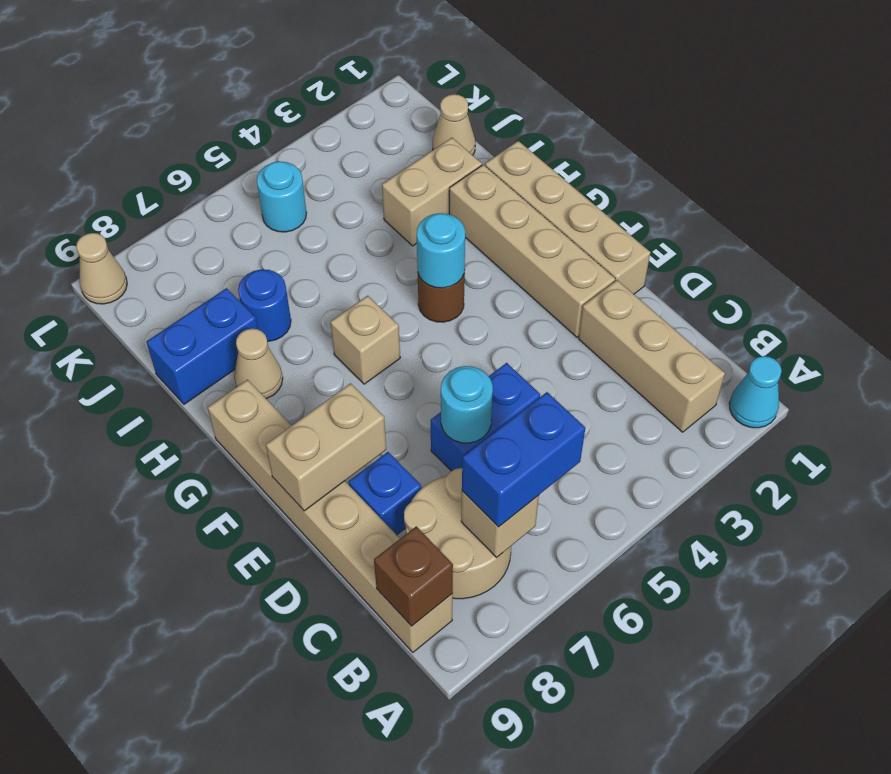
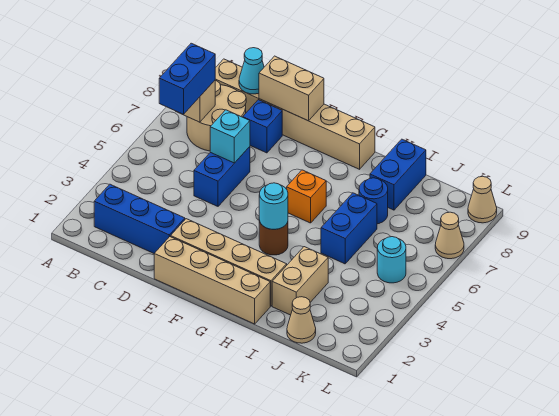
cyan cone A1 level 1 -> cyan cone C9 level 2
tan brick B2:D2 level 1 -> blue brick B2:D2 level 1
brown brick B9 level 2 -> none
cyan round brick D6 level 2 -> cyan brick D6 level 2
tan brick E8:E9 level 2 -> tan brick D9:E9 level 2
tan brick G6 level 1 -> orange brick G6 level 1
tan cone H8 level 1 -> tan cone L7 level 1
none -> blue brick I5:I6 level 1

